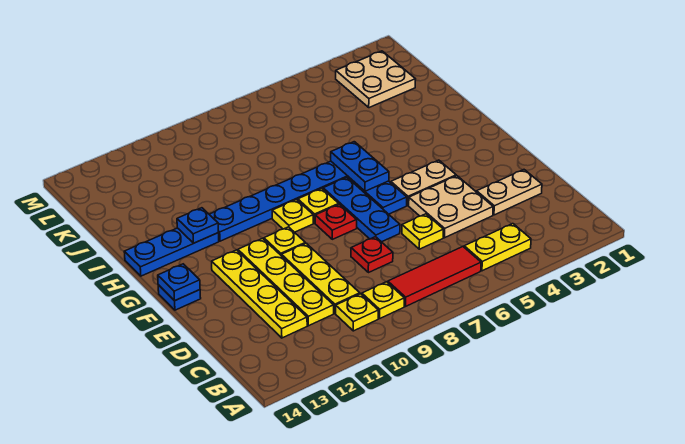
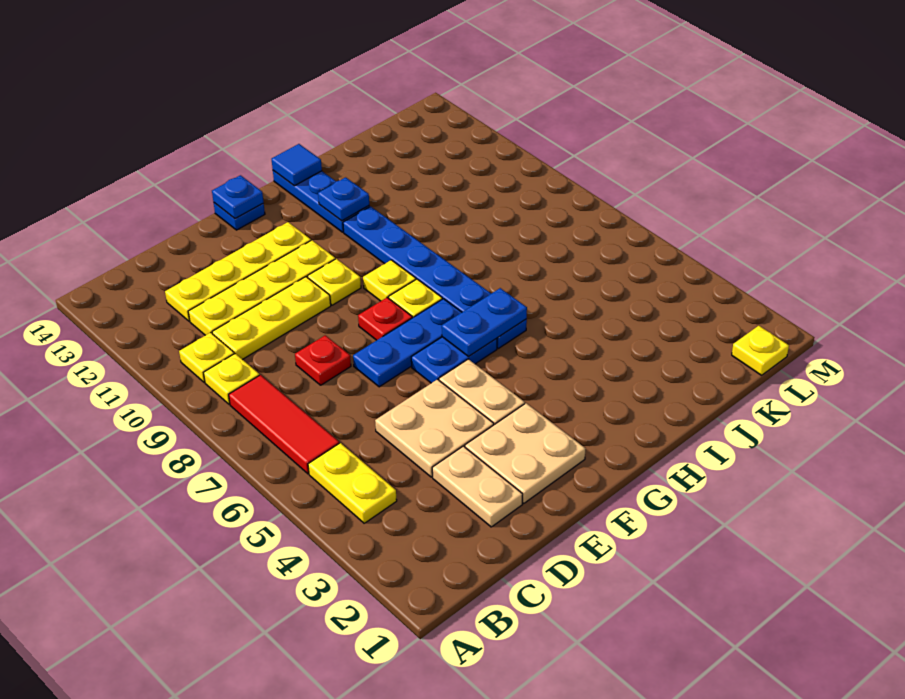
yellow plate D6 level 1 -> yellow plate L1 level 1
none -> blue tile H14 level 2
tan plate K2:L3 level 1 -> tan plate E2:F3 level 1

